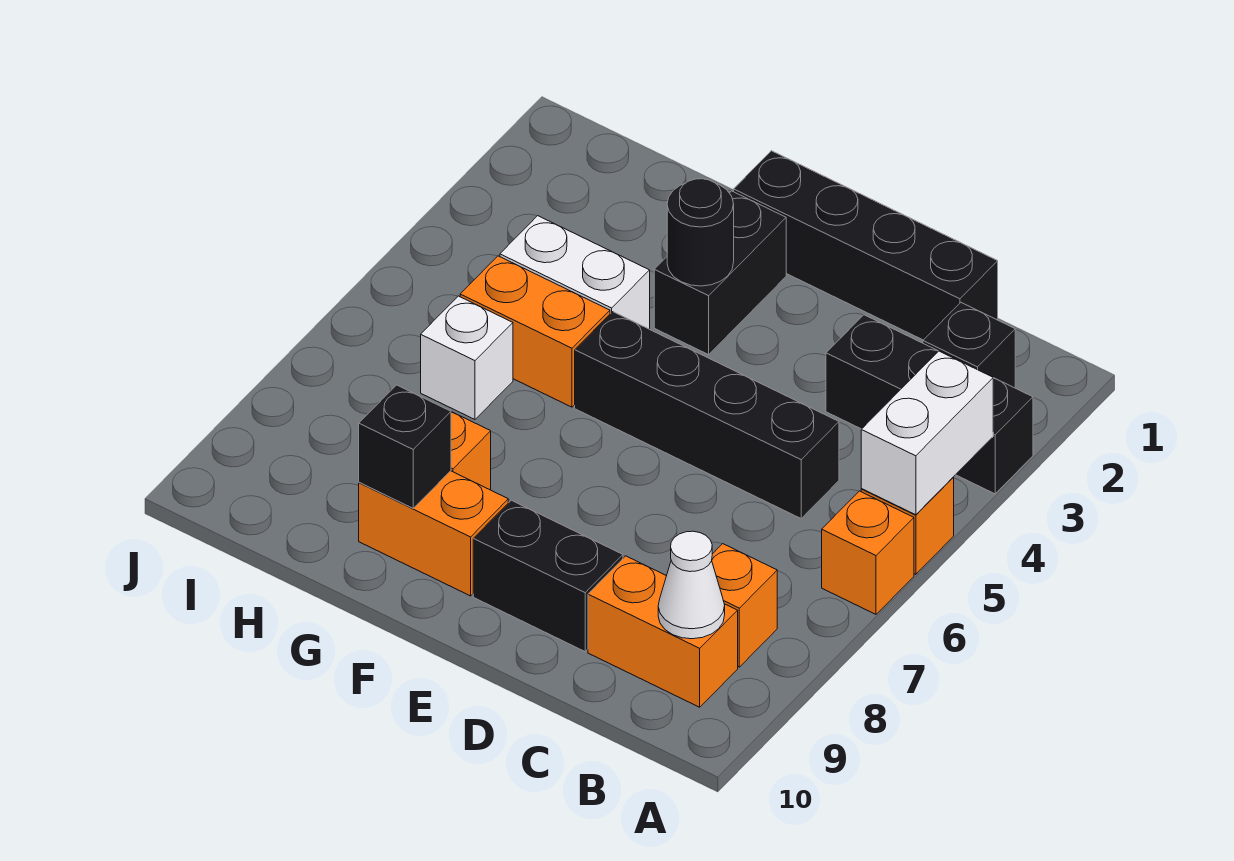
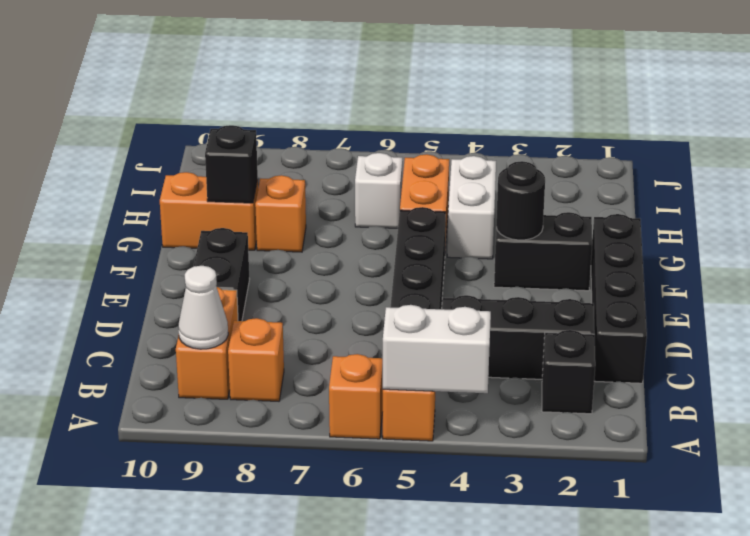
black brick A3:C3 level 1 -> black brick C2:C4 level 1
orange brick F9:G9 level 1 -> orange brick G9:G10 level 1

